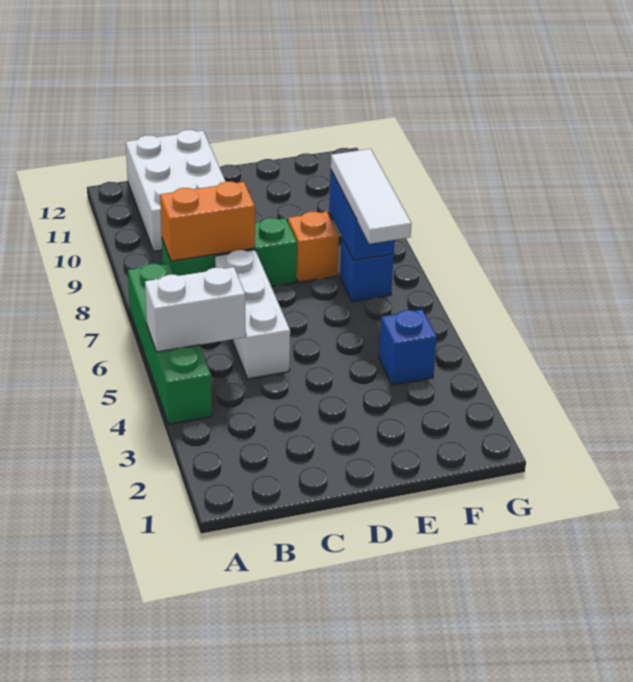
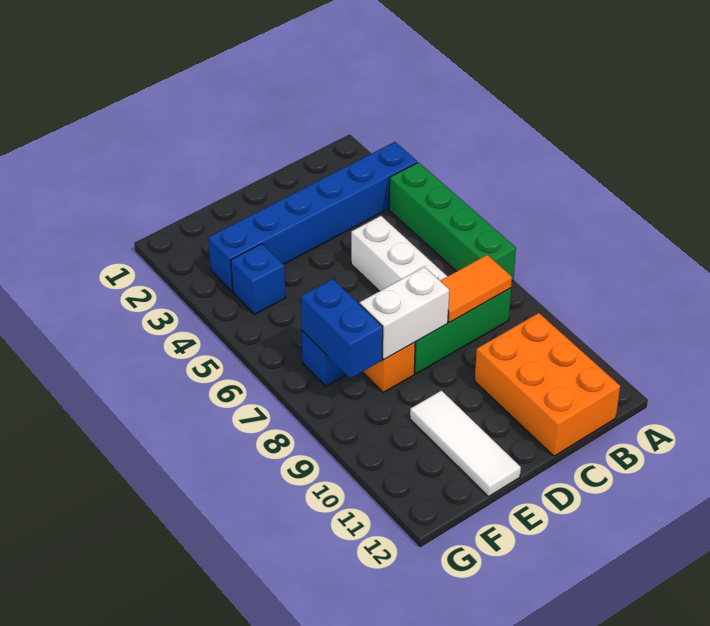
none -> blue brick A3:F3 level 1
white brick A5:B5 level 2 -> white brick D8:E8 level 2
orange brick B8:C8 level 2 -> orange tile B8:C8 level 2
white brick B10:C12 level 1 -> orange brick B10:C12 level 1
white tile F6:F8 level 3 -> white tile E10:E12 level 1

